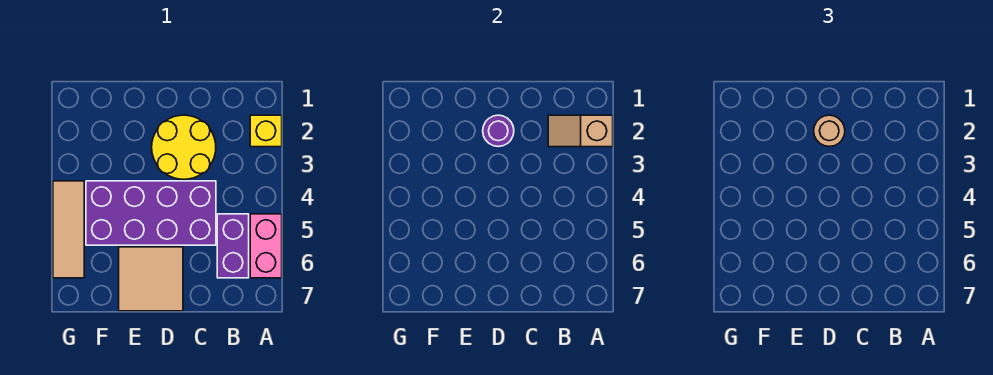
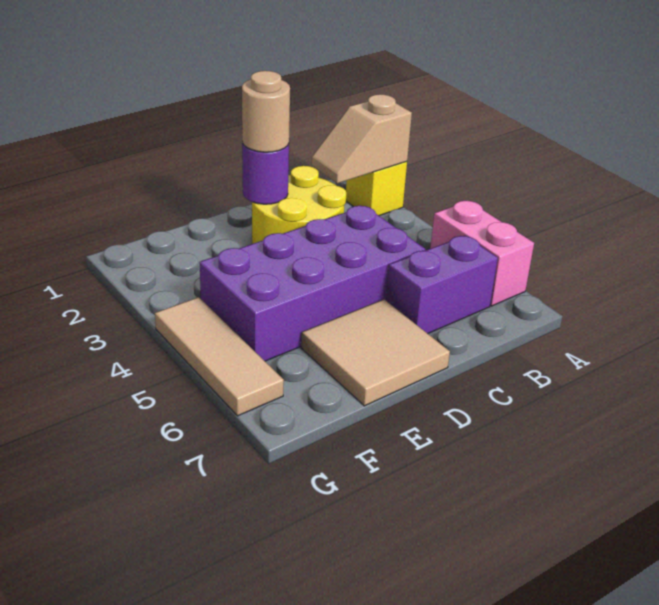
purple brick B5:B6 level 1 -> purple brick B6:C6 level 1

